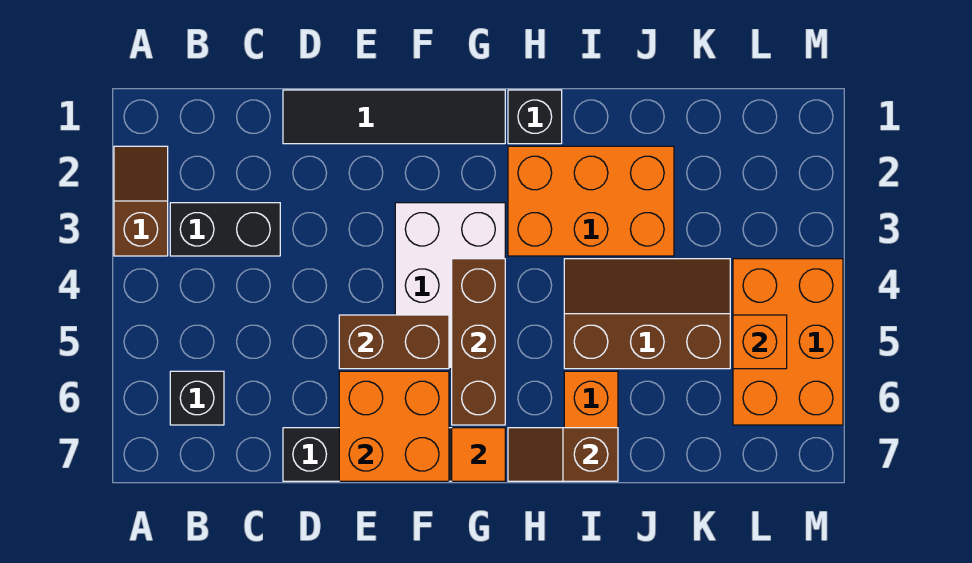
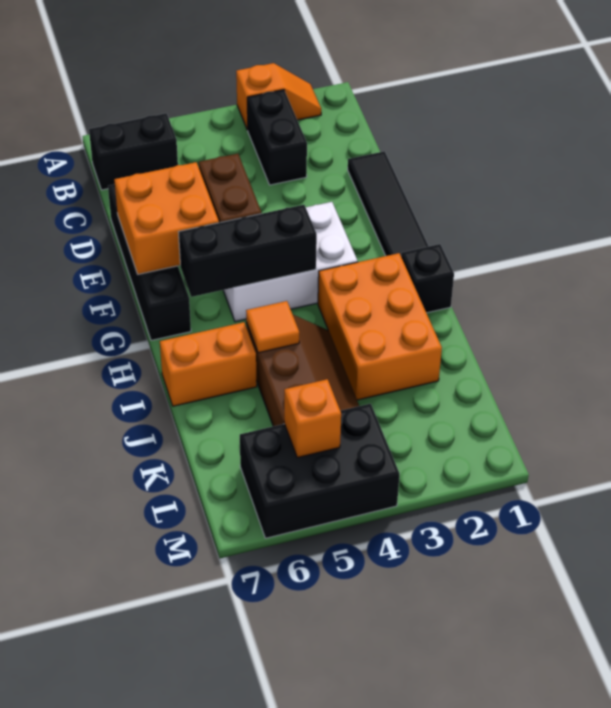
brown slope A2:A3 level 1 top 3 -> orange slope A2:A3 level 1 top 3
black brick B6 level 1 -> black brick B6:B7 level 1
brown brick G4:G6 level 2 -> black brick G4:G6 level 2
orange tile G7 level 2 -> orange tile I5 level 2
brown slope H7:I7 level 2 top I -> none
orange brick L4:M6 level 1 -> black brick L4:M6 level 1

